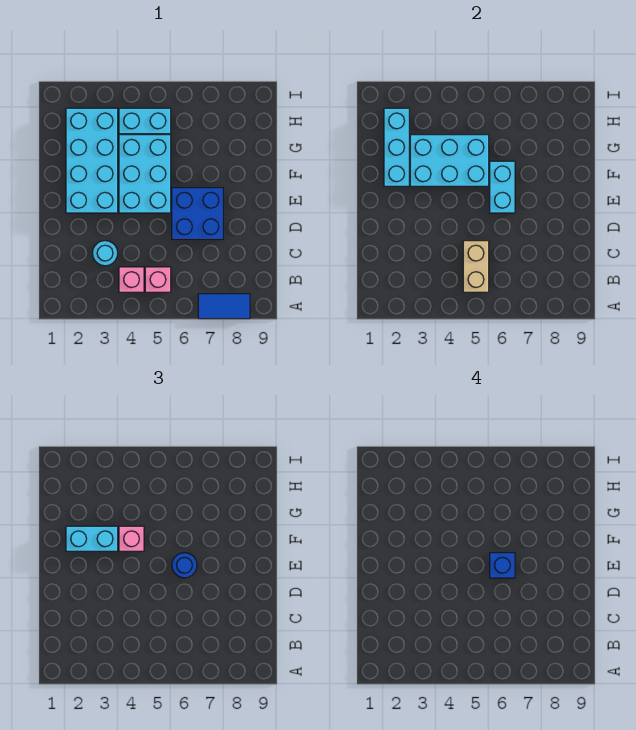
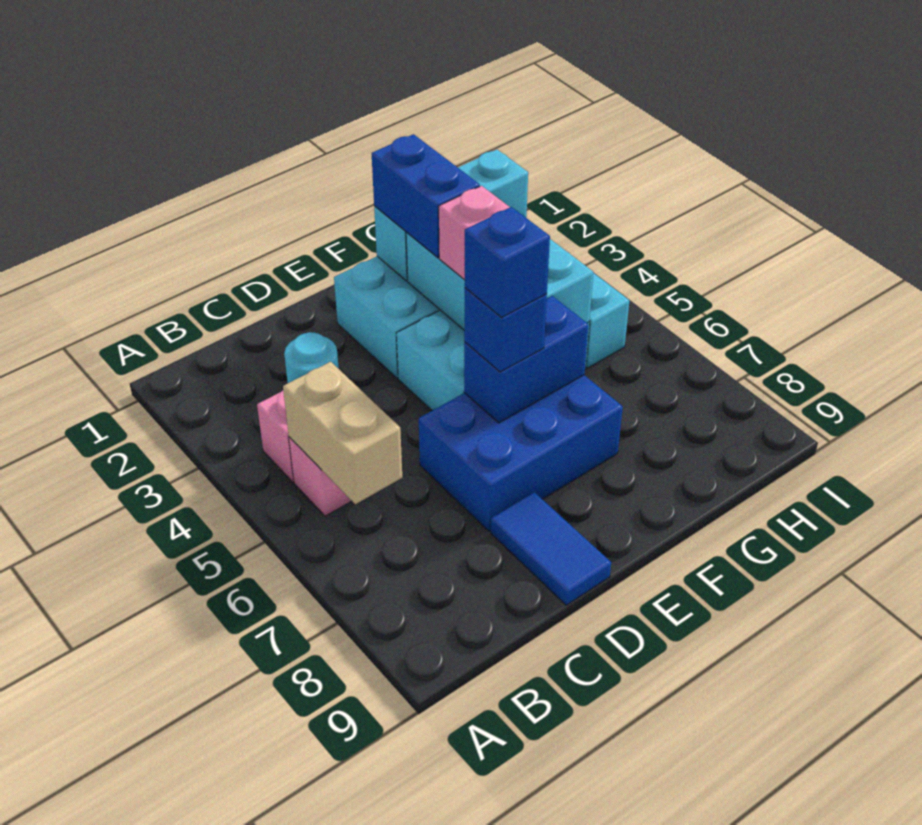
blue tile A7:A8 level 1 -> blue tile D8:D9 level 1
tan brick B5:C5 level 2 -> tan brick B5:B6 level 2
blue brick D6:E7 level 1 -> blue brick D6:F7 level 1
cyan brick E6:F6 level 2 -> blue brick E6:F6 level 2
blue round brick E6 level 3 -> blue brick E6 level 3
cyan brick F2:F3 level 3 -> blue brick F2:F3 level 3

